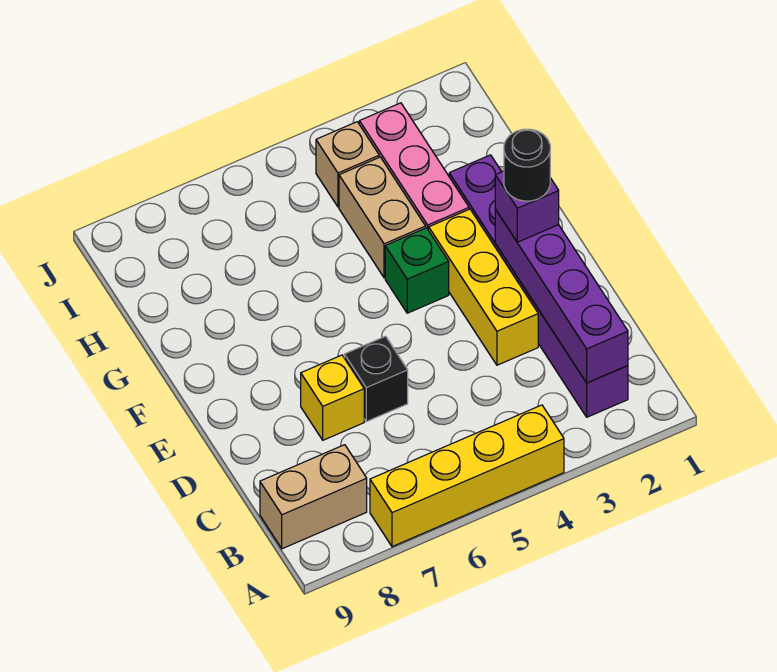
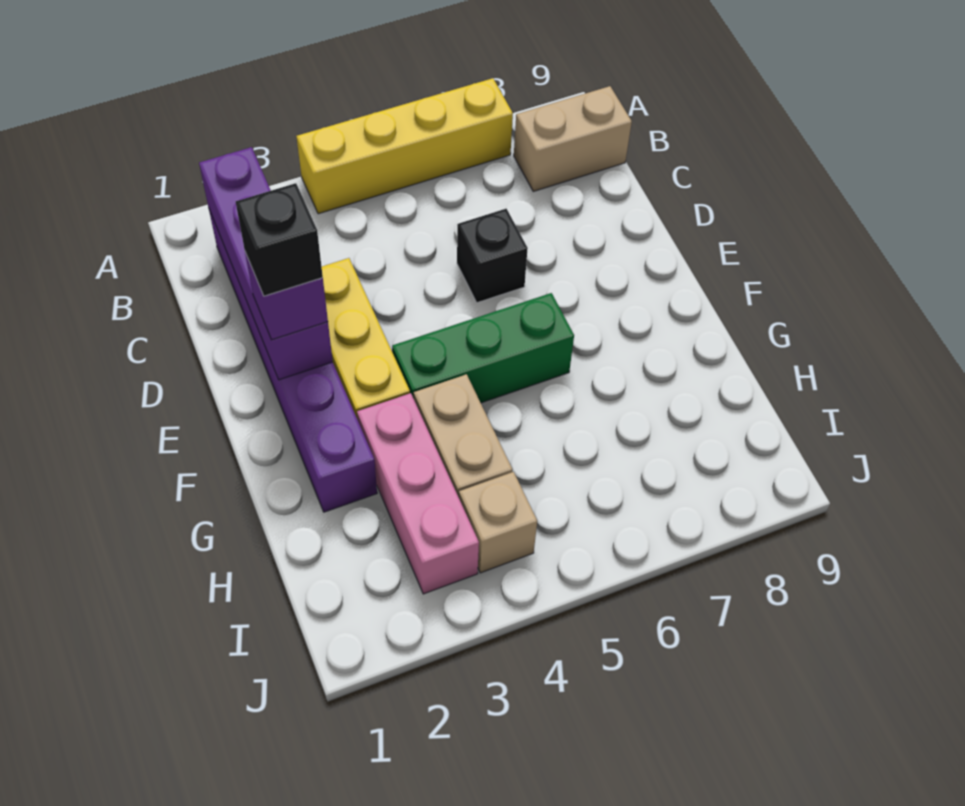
yellow brick D7 level 1 -> none
black round brick E2 level 4 -> black brick E2 level 4
green brick F4 level 1 -> green brick F4:F6 level 1

